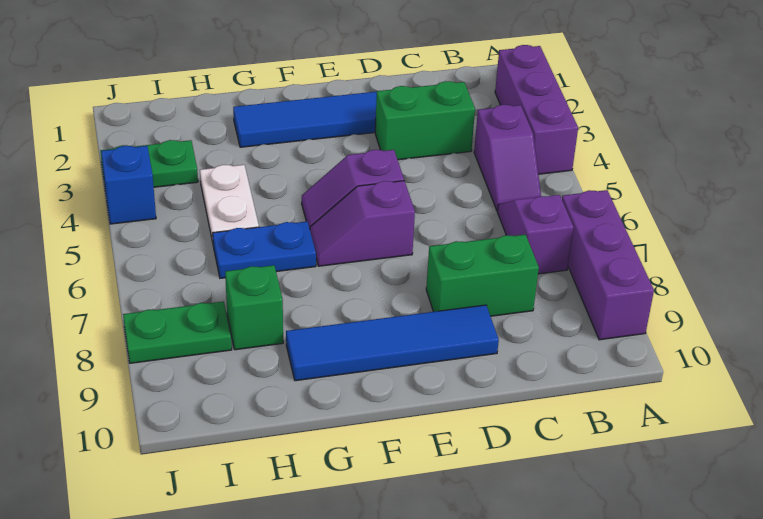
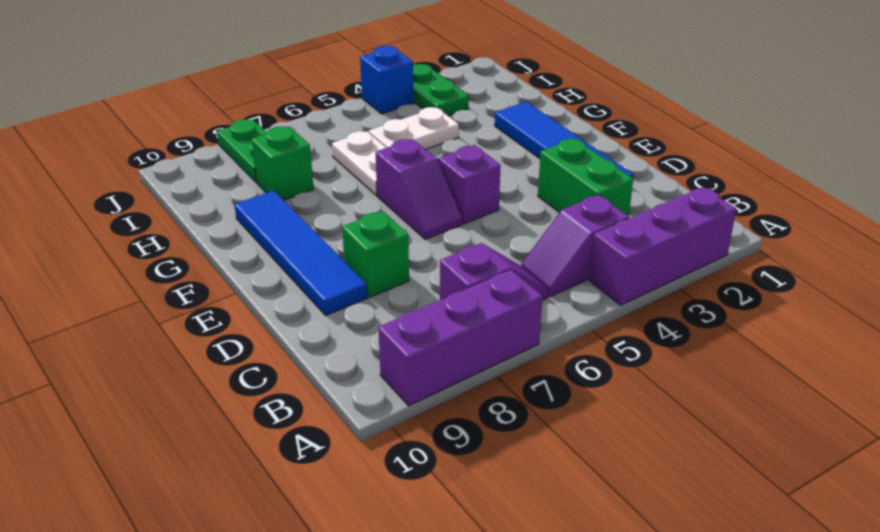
green brick C8:D8 level 1 -> green brick D8 level 1
purple slope E6:F6 level 1 top E -> purple slope E6:F6 level 1 top F
blue plate G6:H6 level 1 -> white plate G6:H6 level 1

